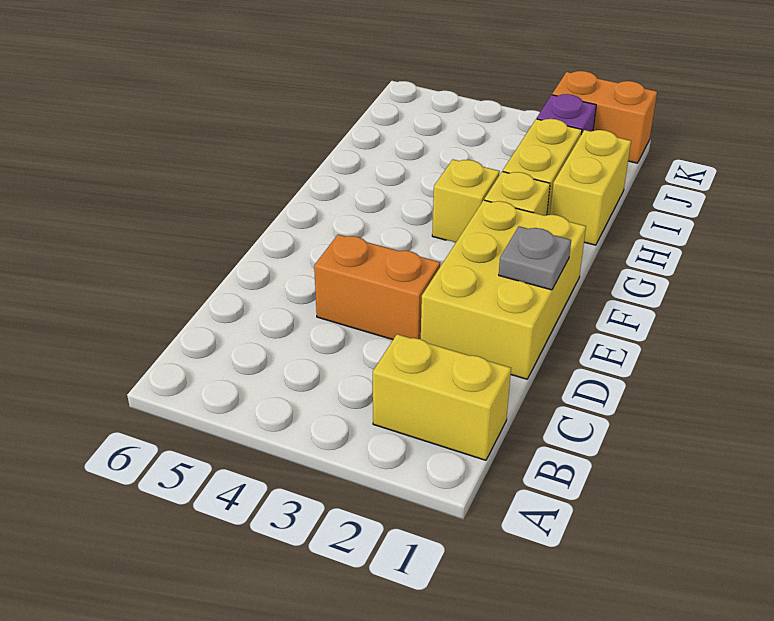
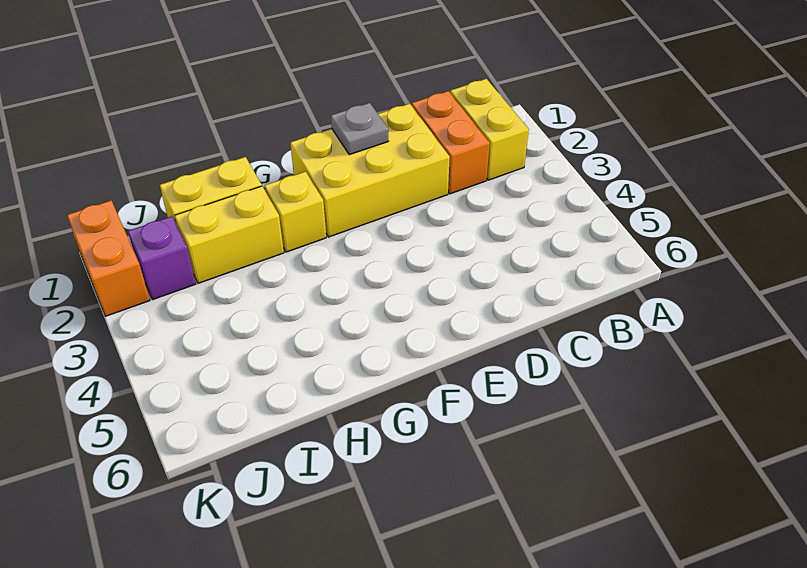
orange brick D3:D4 level 1 -> orange brick C1:C2 level 1
yellow brick G3 level 1 -> none

